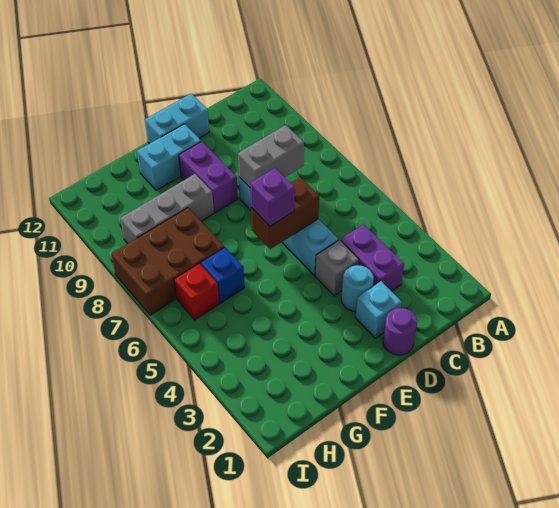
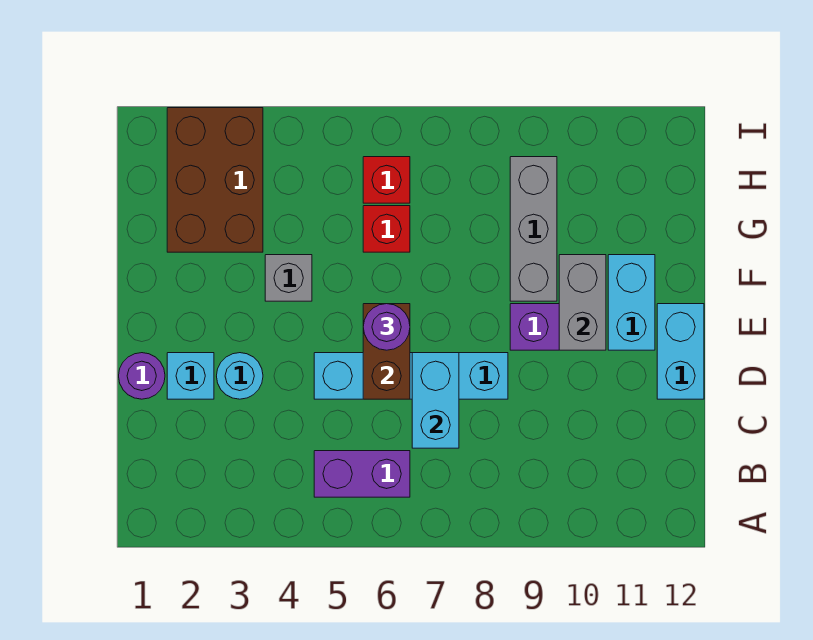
purple brick C3:C4 level 1 -> purple brick B5:B6 level 1
none -> cyan brick C7:D7 level 2
grey brick C8:D8 level 2 -> grey brick E10:F10 level 2
grey brick D4 level 1 -> grey brick F4 level 1
purple brick E6 level 3 -> purple round brick E6 level 3
blue brick G6 level 1 -> red brick G6 level 1
brown brick G7:I8 level 1 -> brown brick G2:I3 level 1

